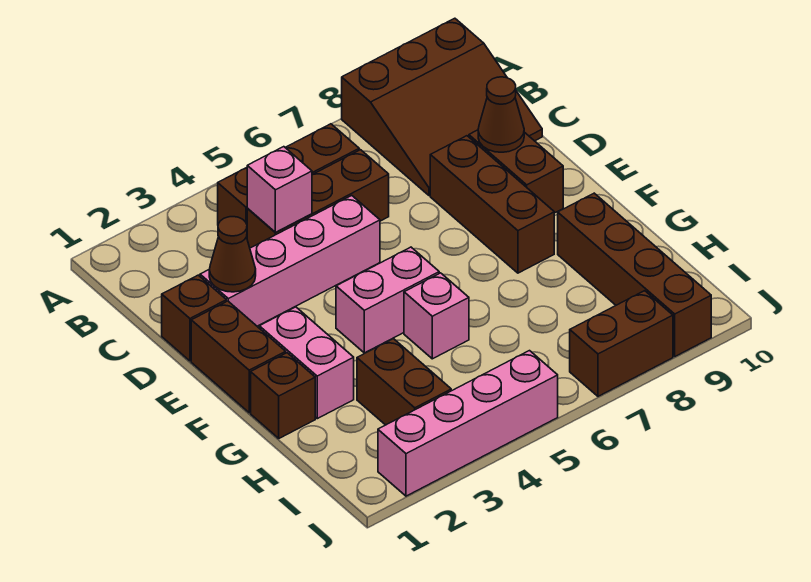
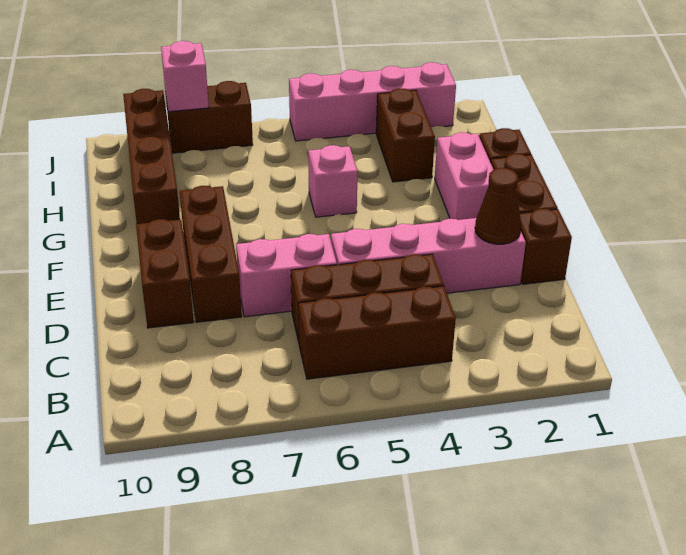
brown slope A8:C10 level 1 top A -> none
pink brick C4 level 2 -> pink brick J8 level 2
brown cone D9 level 2 -> none
pink brick F4:F5 level 1 -> pink brick D6:D7 level 1

